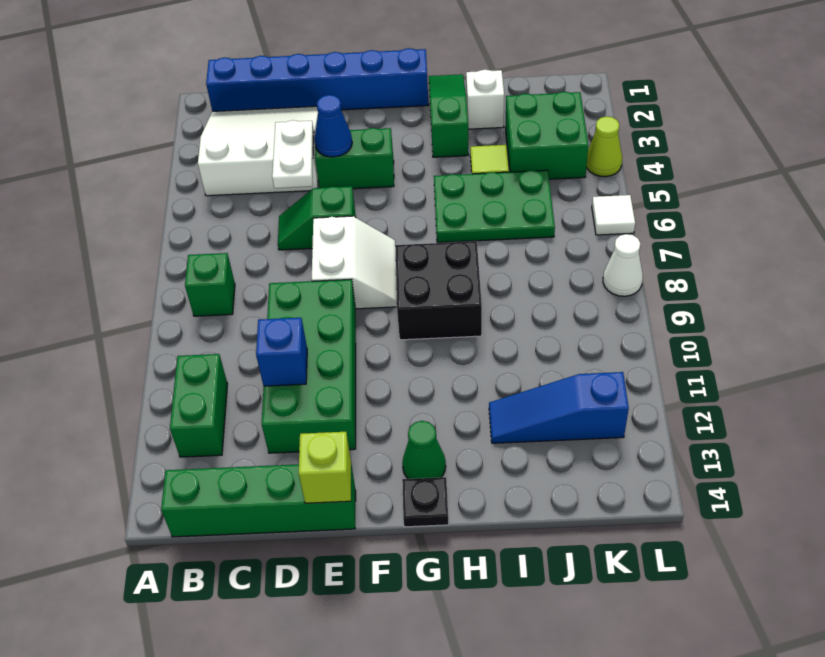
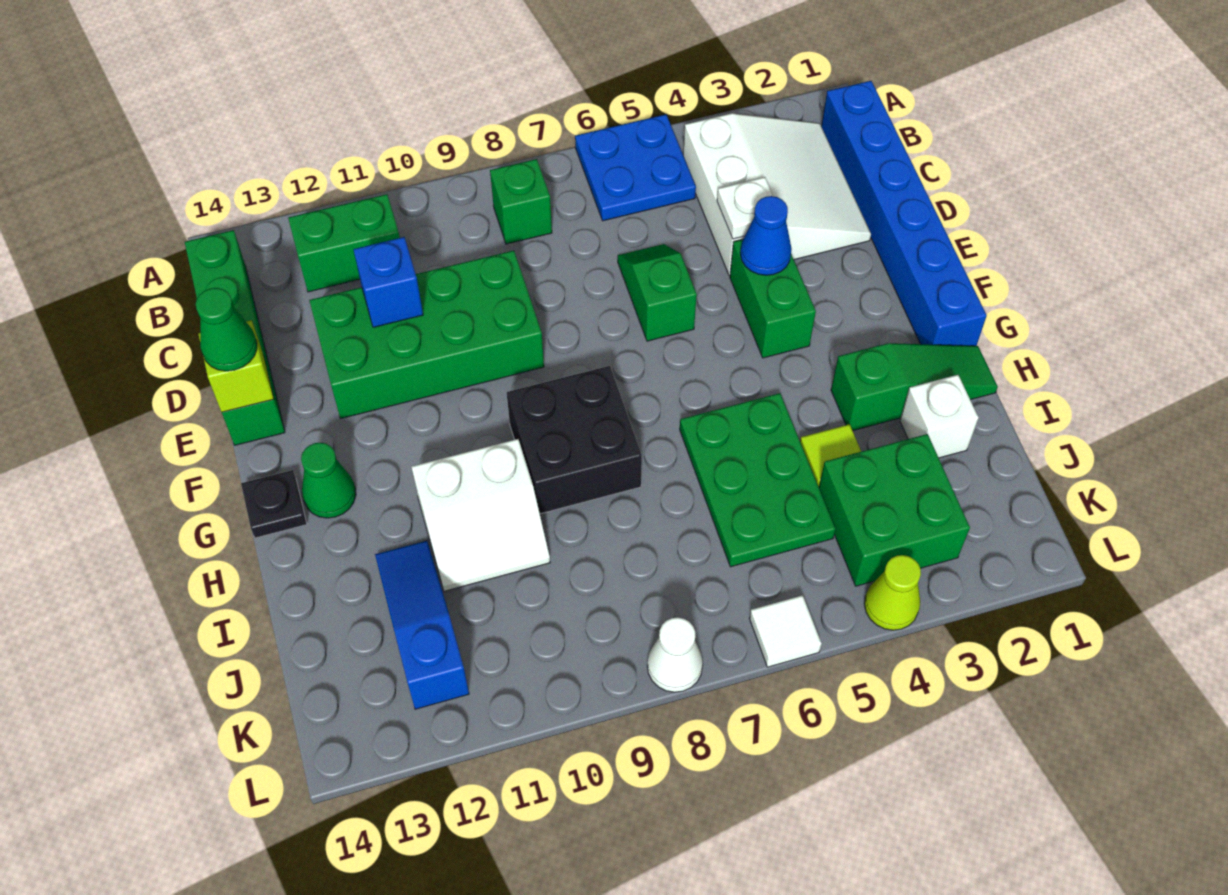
none -> blue plate A5:B6 level 1
white plate D4:D5 level 2 -> white plate D4 level 2
white slope E7:F8 level 1 top E -> white slope H10:I11 level 1 top H
none -> green cone E14 level 3

